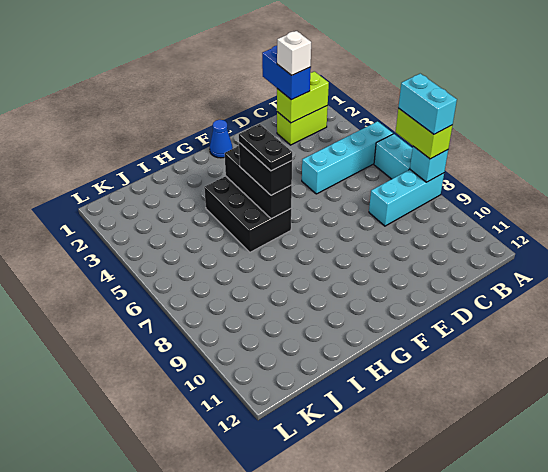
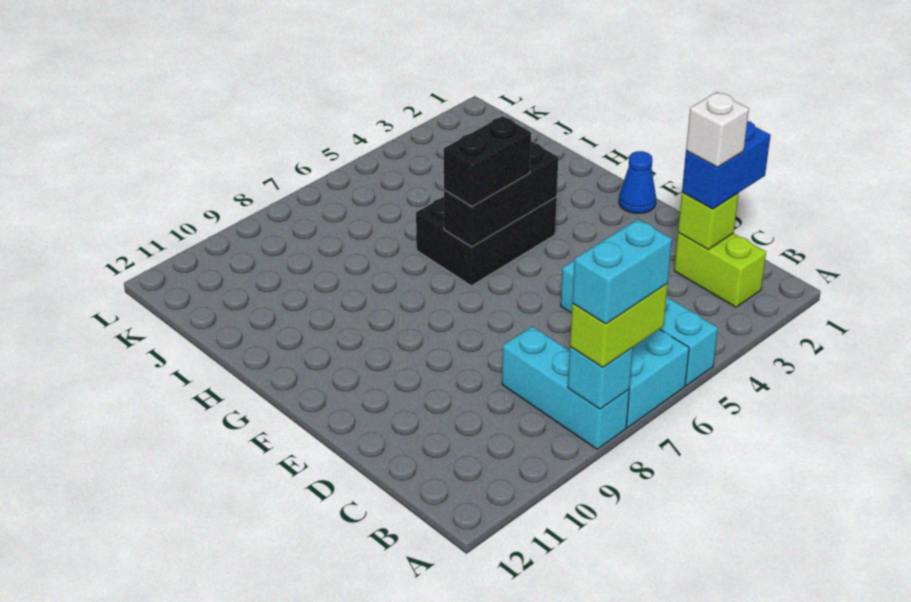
lime brick B2:C2 level 2 -> lime brick C2 level 2
black plate G5:G6 level 4 -> none

